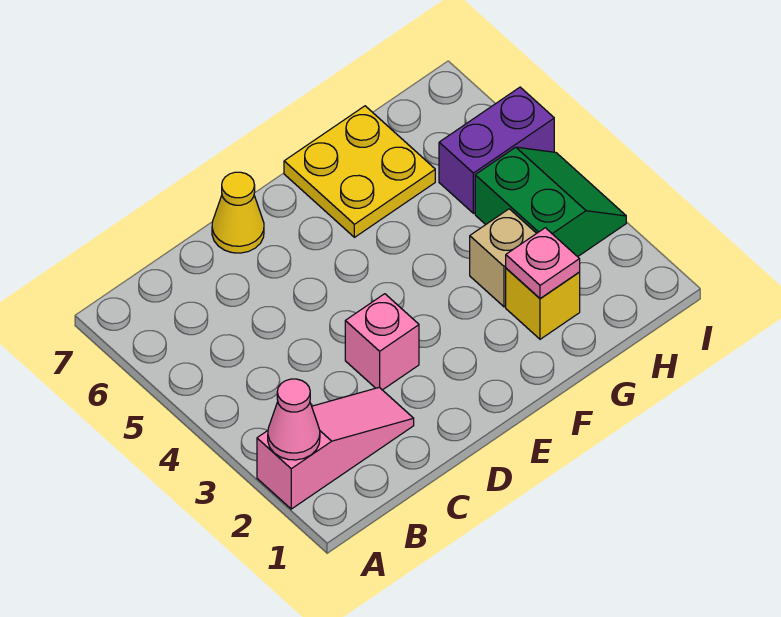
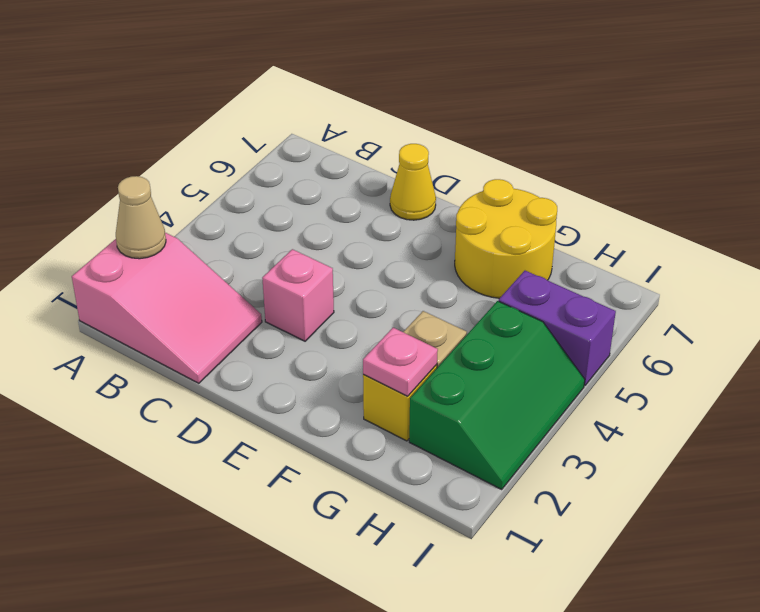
pink slope A2:C2 level 1 top A -> pink slope A1:C2 level 1 top A
pink cone A2 level 2 -> tan cone A2 level 2
yellow plate F6:G7 level 1 -> yellow round brick F6:G7 level 1
green slope H3:I4 level 1 top H -> green slope H2:I4 level 1 top H

